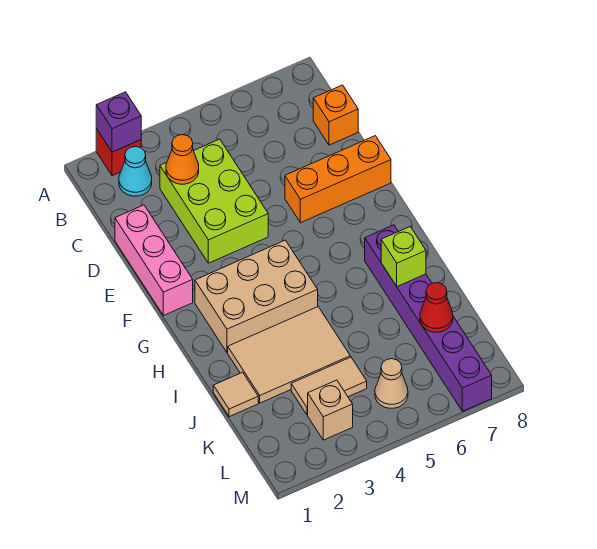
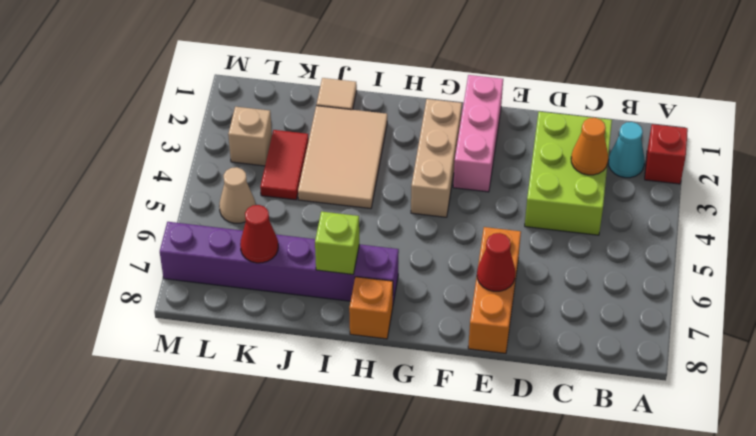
purple brick A2 level 2 -> none
lime brick C3:E4 level 1 -> lime brick C2:D4 level 1
orange brick C8 level 1 -> orange brick H8 level 1
pink brick D1:F1 level 1 -> pink brick F1:F3 level 1
none -> red cone E7 level 2
tan brick G2:H4 level 1 -> tan brick G2:G4 level 1
tan tile K3:K4 level 1 -> red tile K3:K4 level 1

